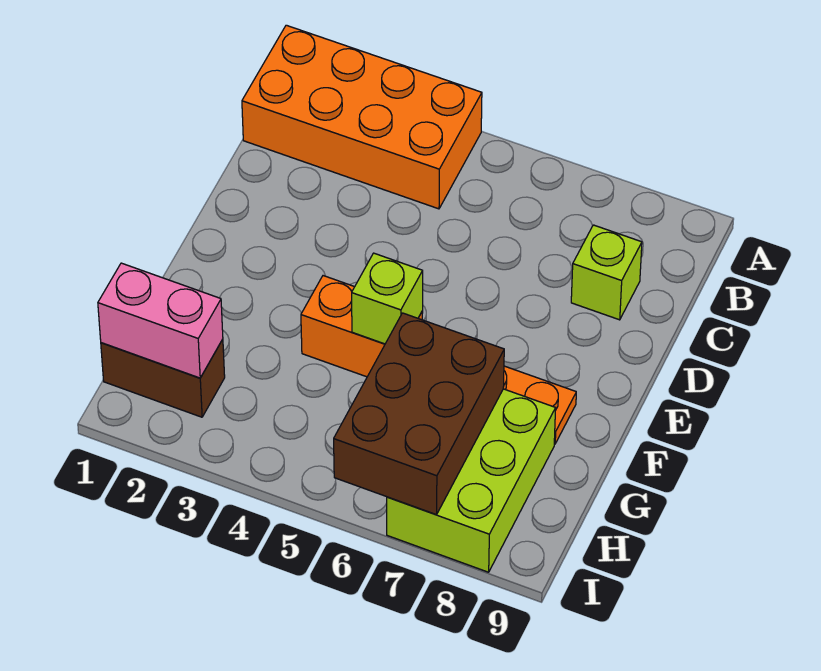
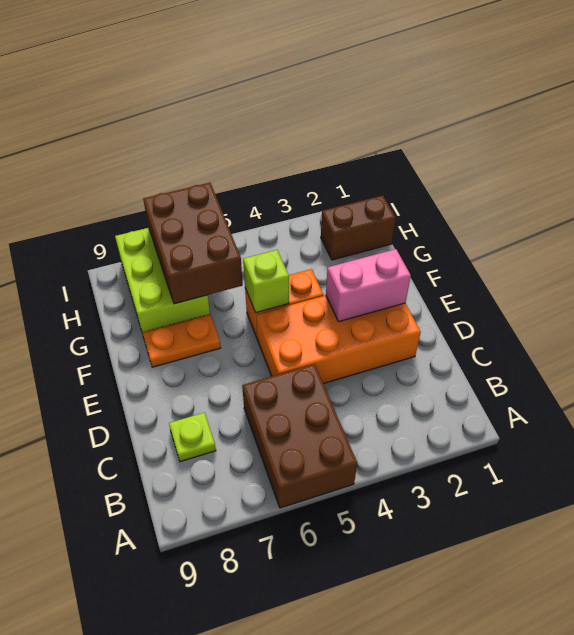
orange brick A1:B4 level 1 -> orange brick D2:E5 level 1
none -> brown brick A5:C6 level 1
lime brick C8 level 1 -> lime plate C8 level 1
pink brick H1:H2 level 2 -> pink brick E2:E3 level 2

